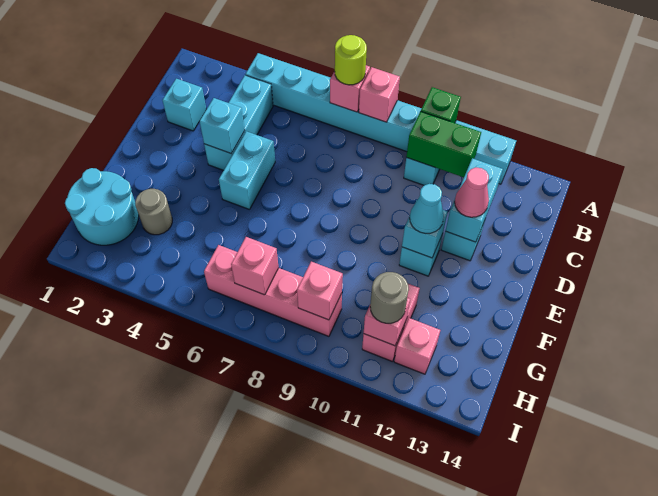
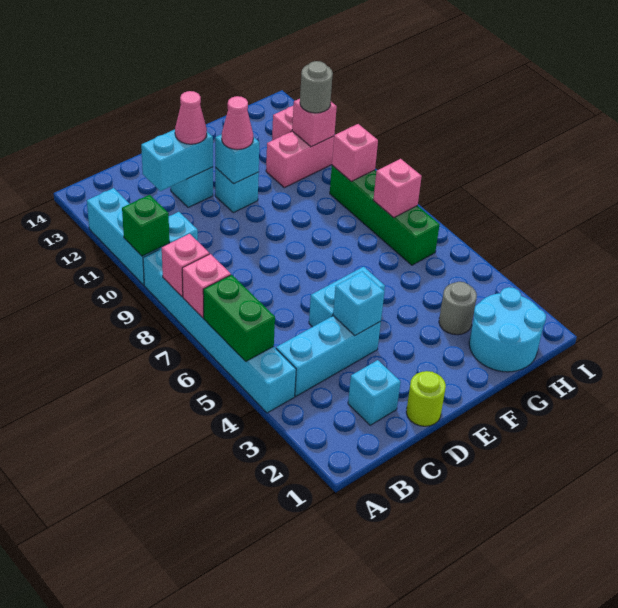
lime round brick A7 level 3 -> lime round brick D1 level 1
green brick B10:B11 level 2 -> green brick A5:A6 level 2
cyan cone E11 level 3 -> pink cone E11 level 3
pink brick H6:H9 level 1 -> green brick H6:H9 level 1

